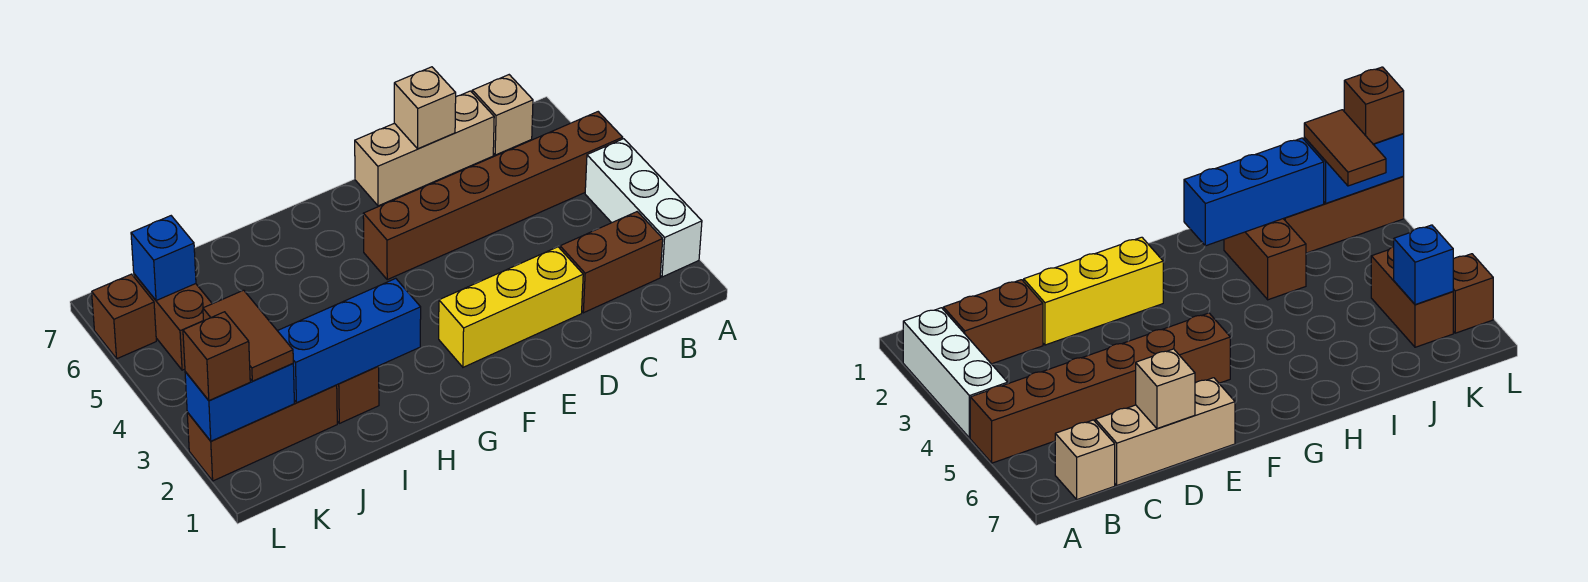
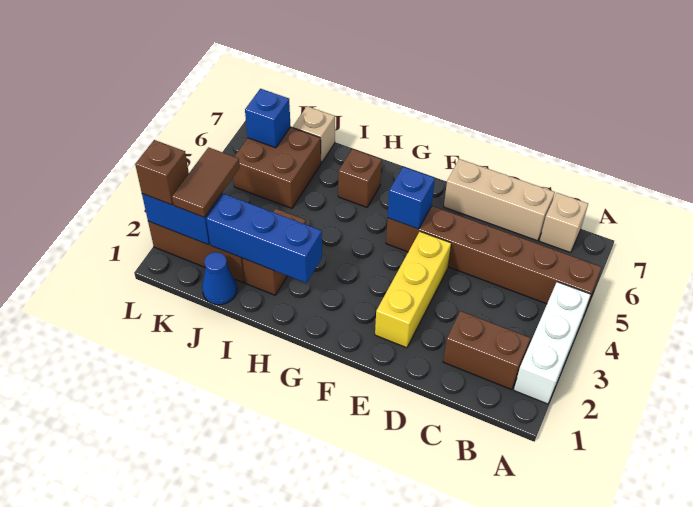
yellow brick D2:F2 level 1 -> yellow brick E2:E4 level 1
tan brick D7 level 2 -> tan brick J7 level 1
none -> blue brick F5 level 2
none -> blue cone J1 level 1
brown brick K5:K6 level 1 -> brown brick J5:K6 level 1
brown brick L6 level 1 -> brown brick H6 level 1

